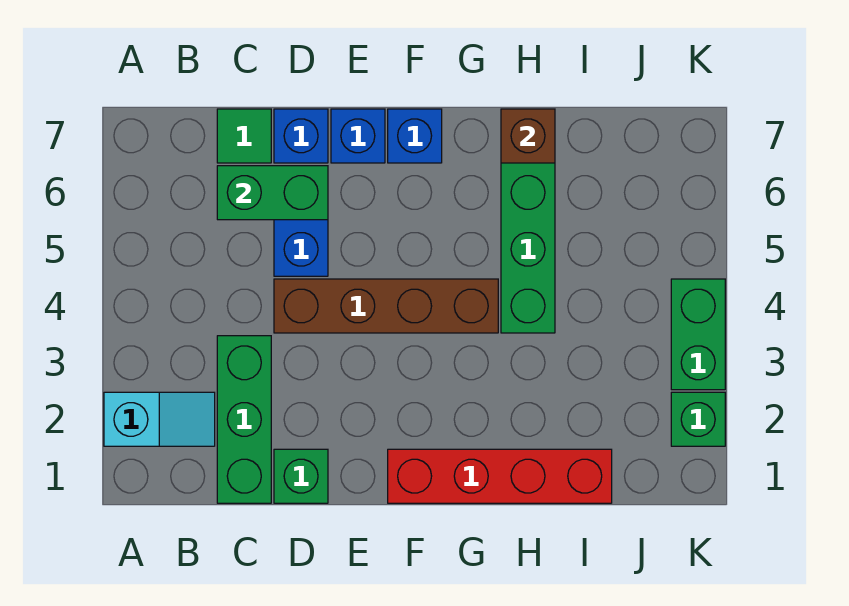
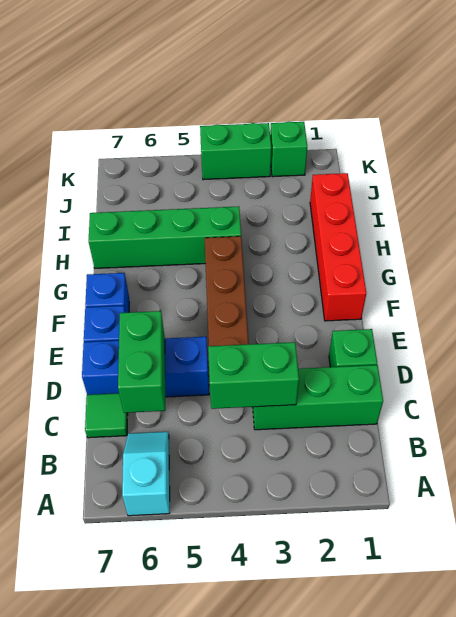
cyan slope A2:B2 level 1 top A -> cyan slope A6:B6 level 1 top A
none -> green brick C3:C4 level 2
brown brick H7 level 2 -> none

